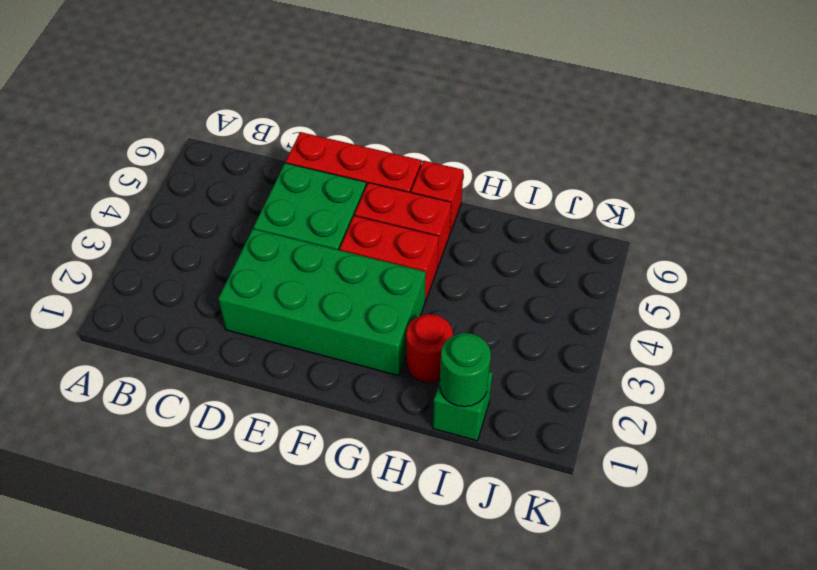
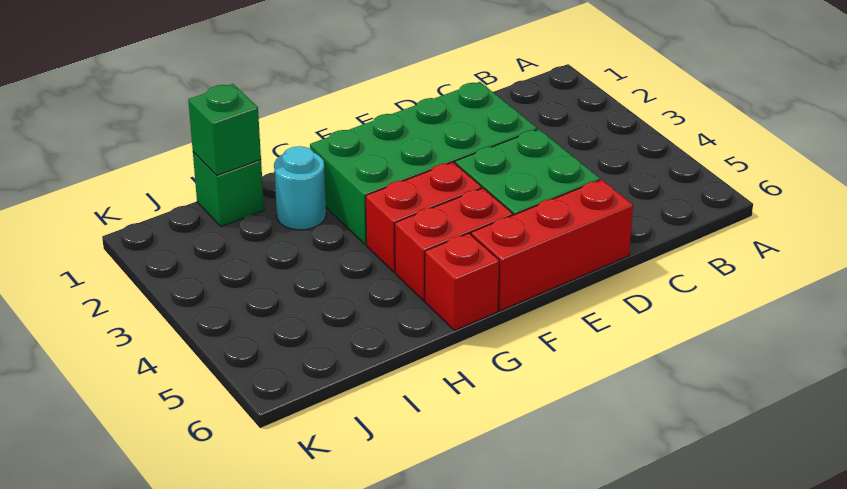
red round brick H2 level 1 -> cyan round brick H2 level 1
green round brick I1 level 2 -> green brick I1 level 2

